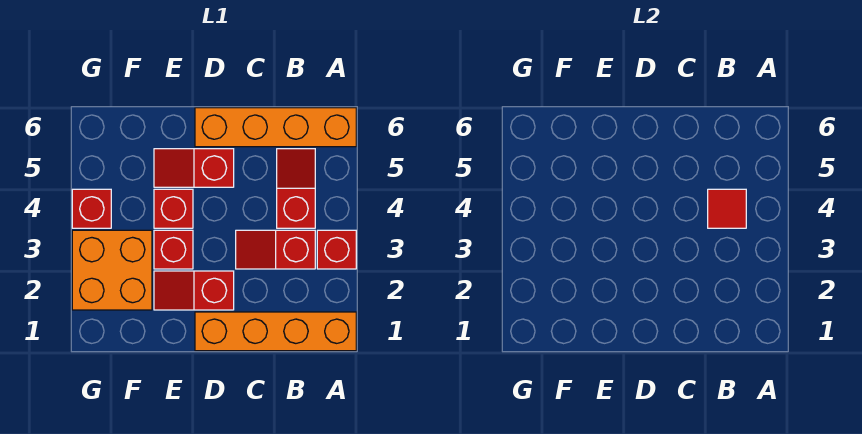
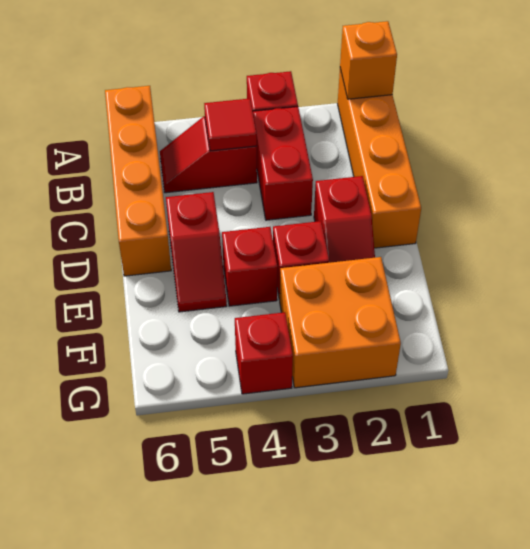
none -> orange brick A1 level 2
red slope B3:C3 level 1 top B -> red brick B3:C3 level 1

